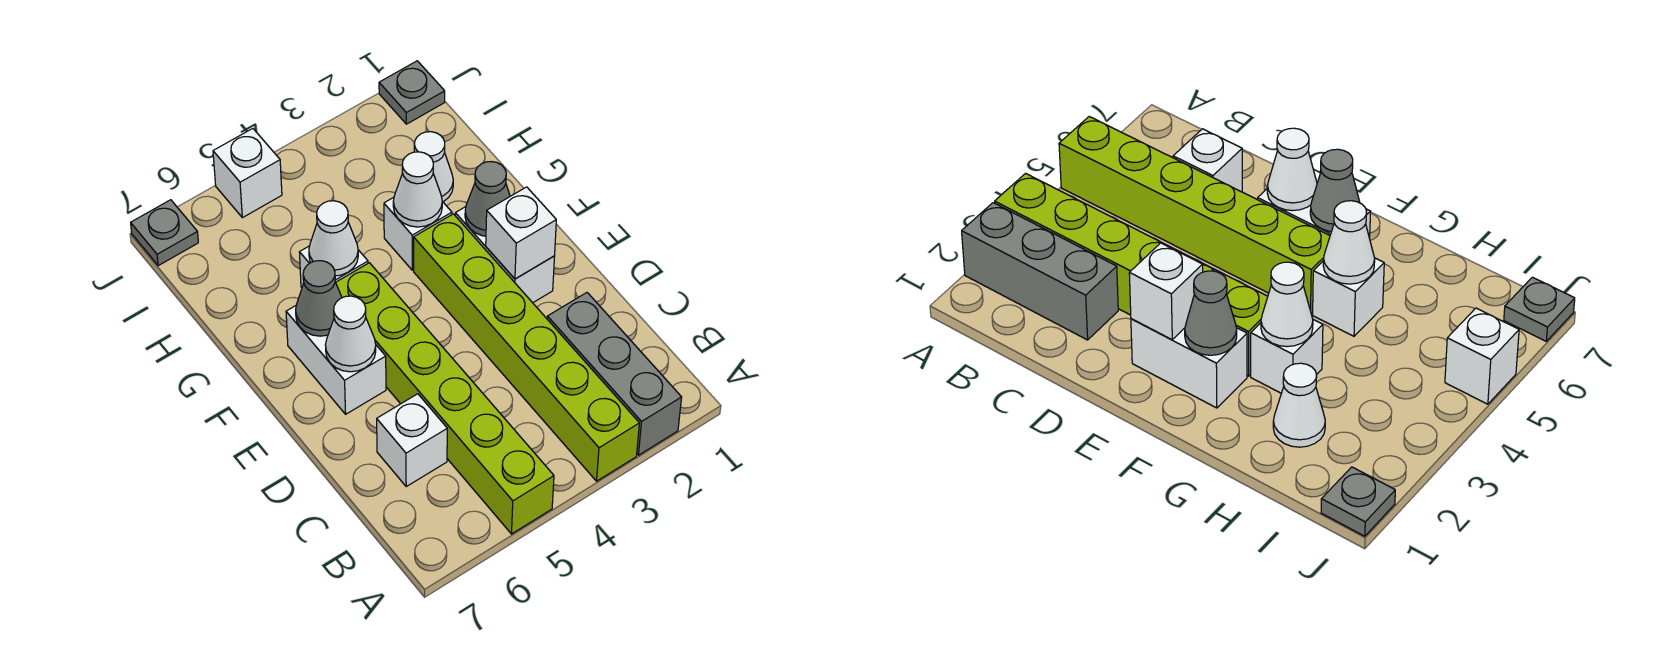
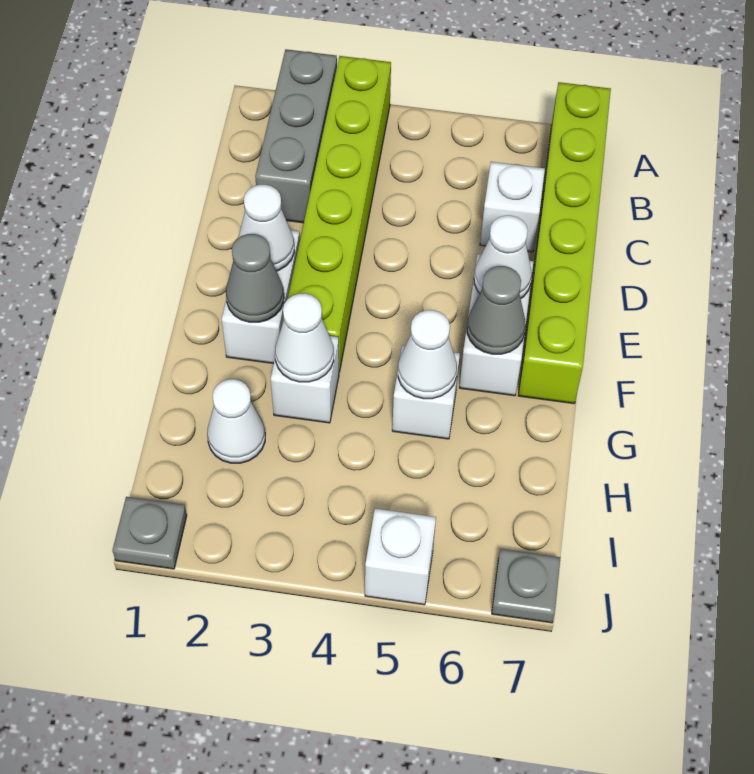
lime brick A5:F5 level 1 -> lime brick A7:F7 level 1
white brick E2 level 2 -> white cone E2 level 2

